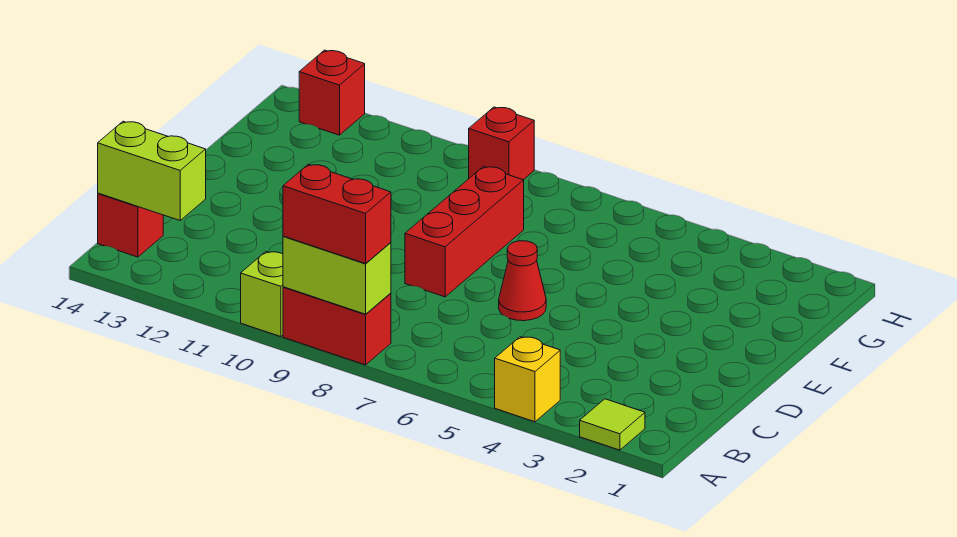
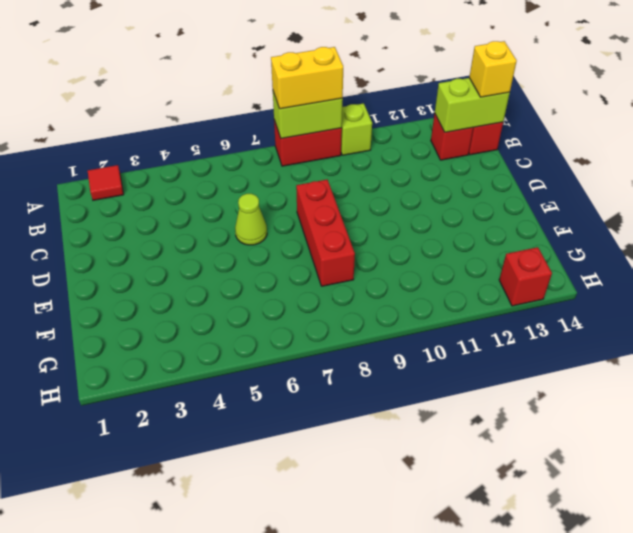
lime tile A2 level 1 -> red tile A2 level 1
yellow brick A4 level 1 -> yellow brick B14 level 3
red brick A8:A9 level 3 -> yellow brick A8:A9 level 3
red cone D6 level 1 -> lime cone D6 level 1
red brick H9 level 1 -> red brick B13 level 1

